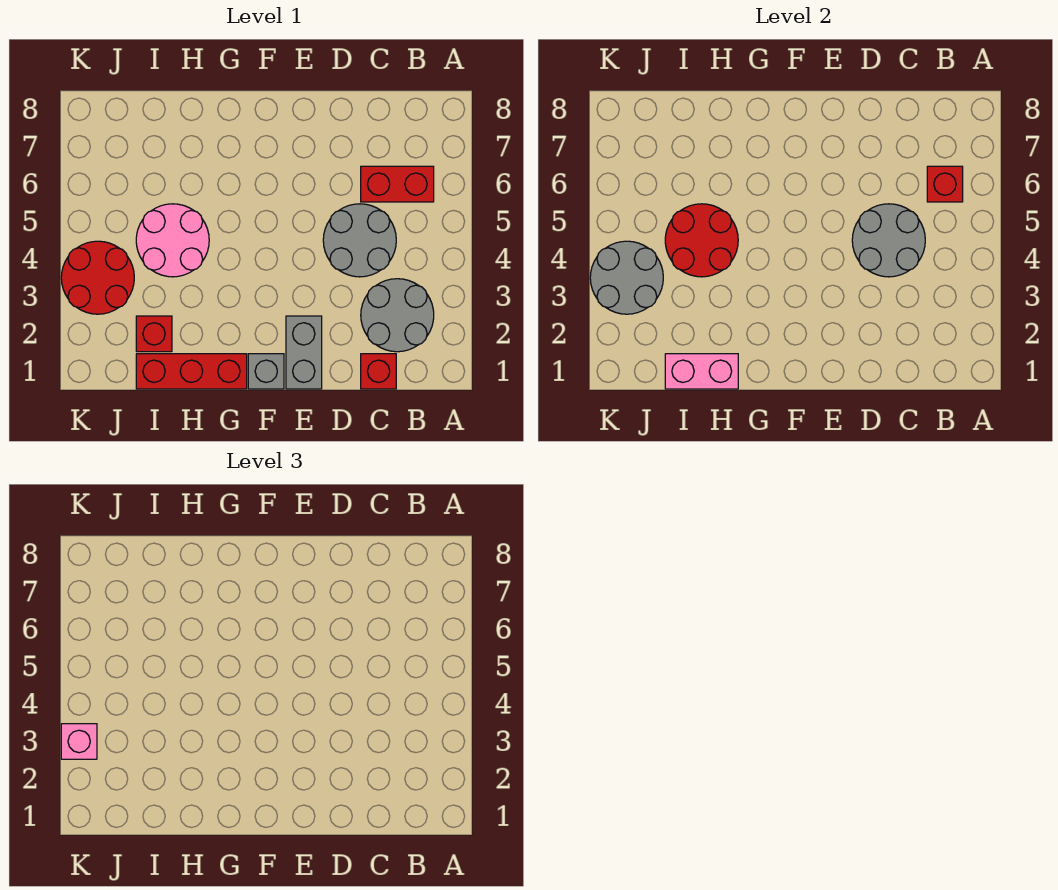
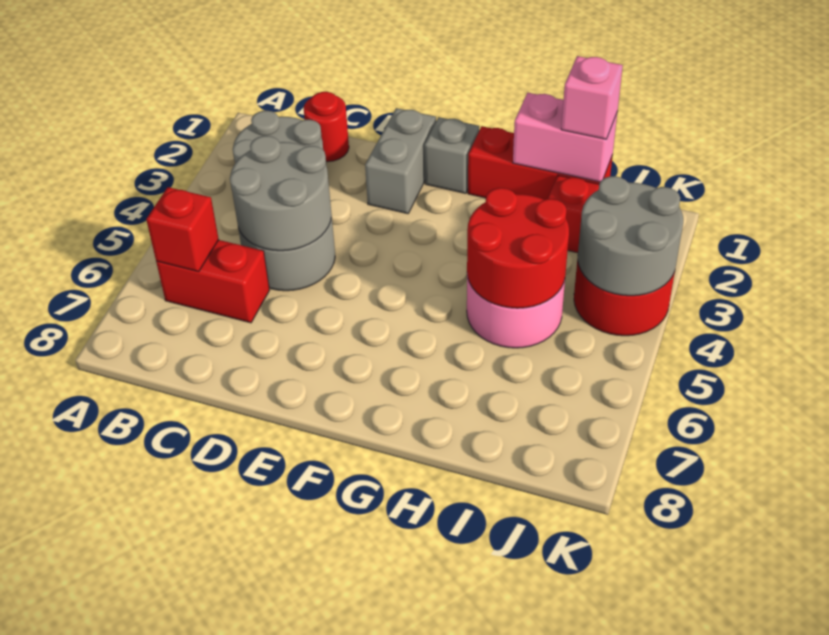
red brick C1 level 1 -> red round brick C1 level 1
pink brick K3 level 3 -> pink brick I1 level 3

